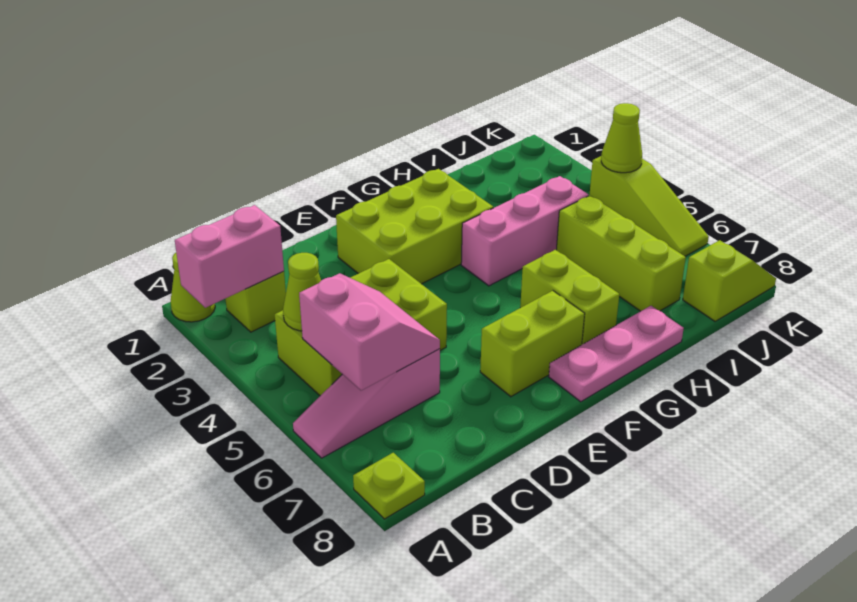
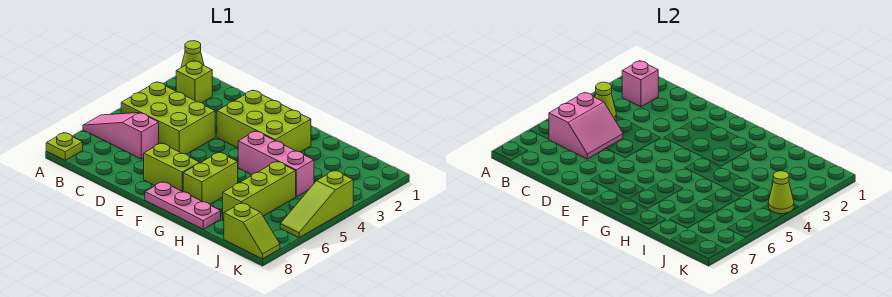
pink brick A2:B2 level 2 -> pink brick B2 level 2

